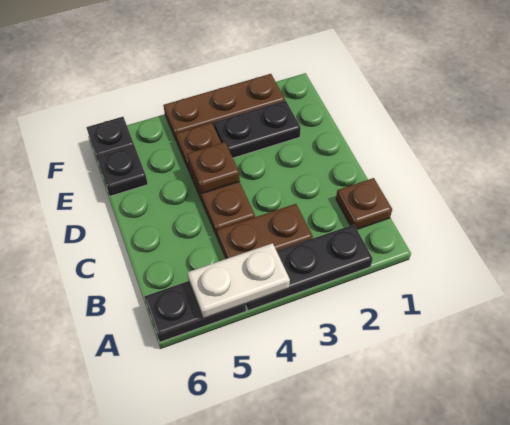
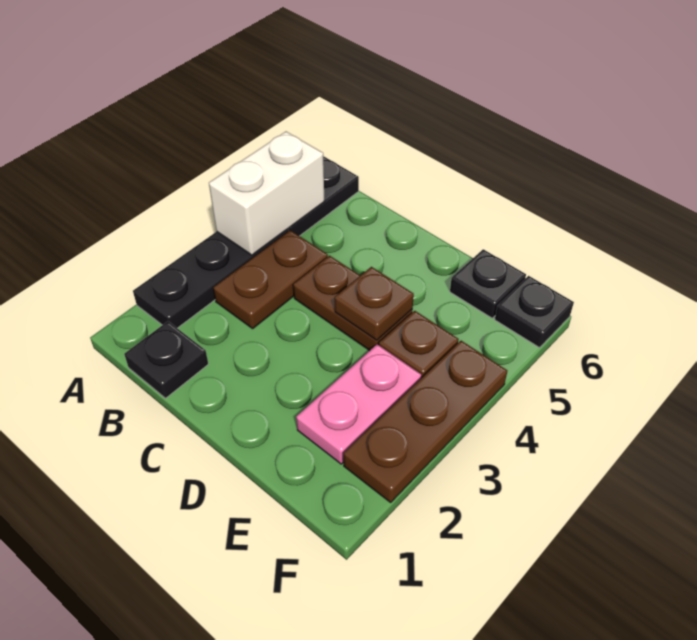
white plate A4:A5 level 2 -> white brick A4:A5 level 2
brown plate B1 level 1 -> black plate B1 level 1
black plate E2:E3 level 1 -> pink plate E2:E3 level 1

